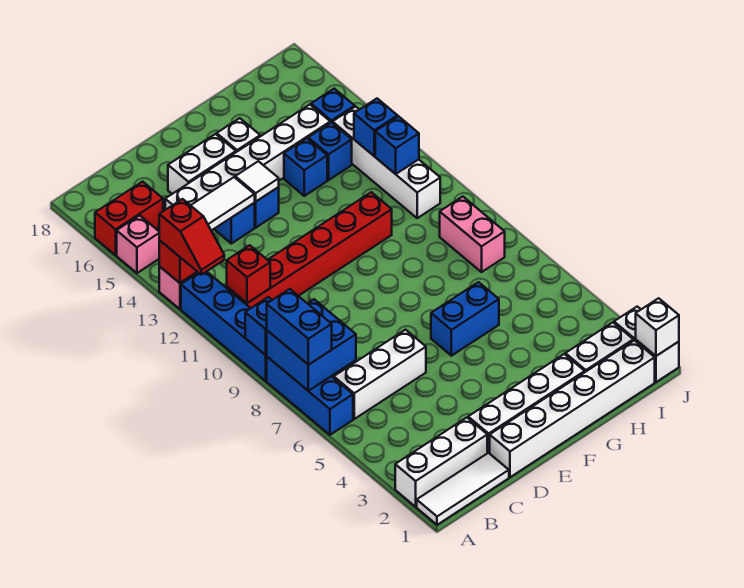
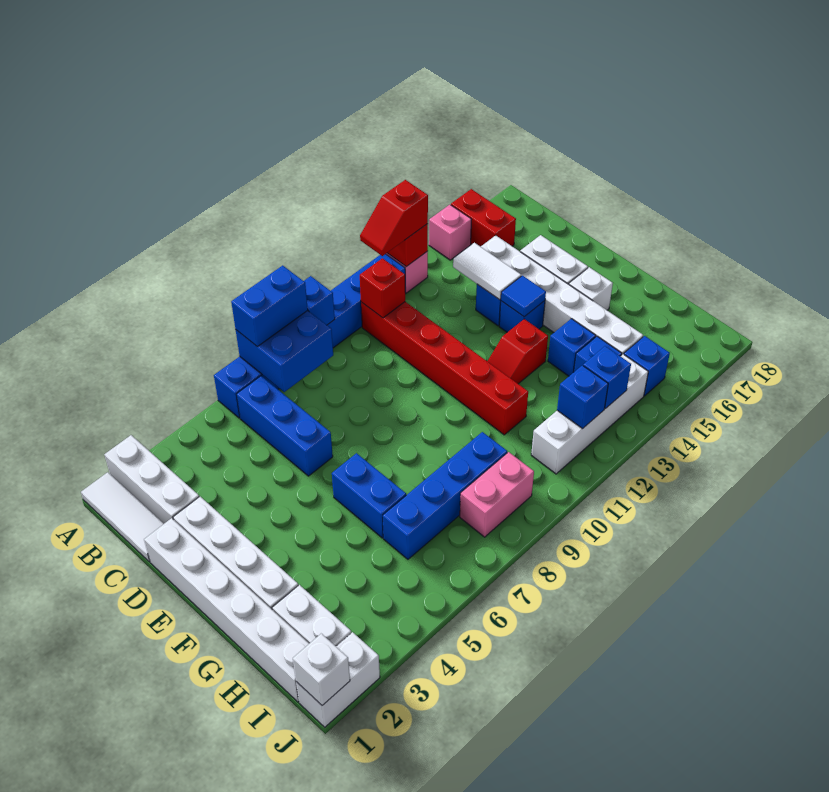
white brick B6:D6 level 1 -> blue brick B6:D6 level 1
white tile E14 level 2 -> blue tile E14 level 2
none -> red slope F12:F13 level 1 top 13
none -> blue brick H6:H9 level 1

